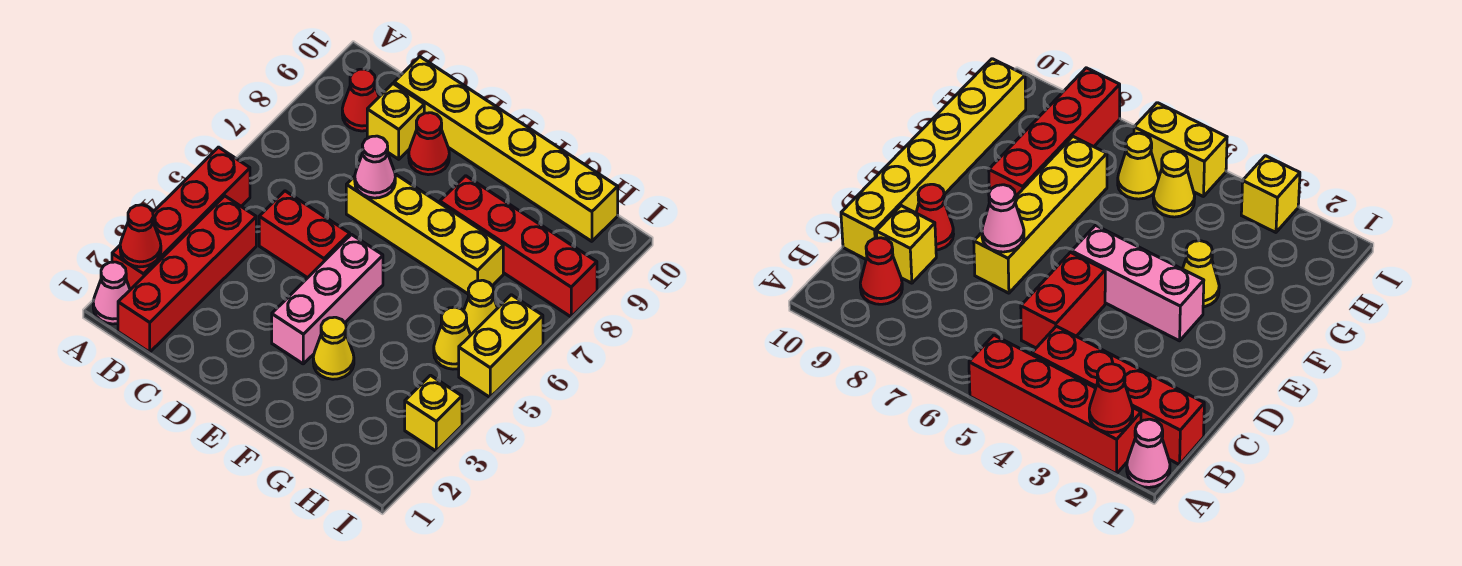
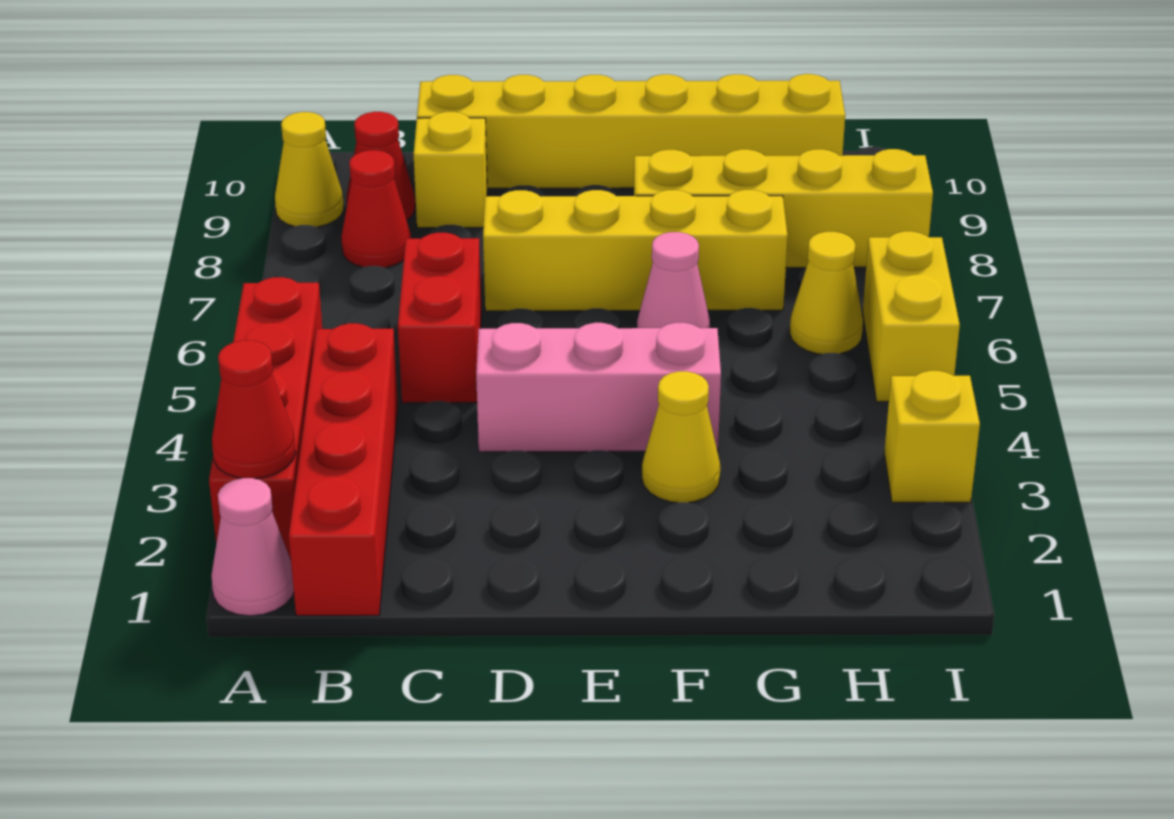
red brick C5:D5 level 1 -> red brick C5:C6 level 1
pink cone D7 level 2 -> pink cone F6 level 1
red cone D9 level 1 -> red cone B8 level 1
pink brick E3:E5 level 1 -> pink brick D4:F4 level 1
red brick F8:I8 level 1 -> yellow brick F8:I8 level 1
yellow cone H5 level 1 -> yellow cone A9 level 1

